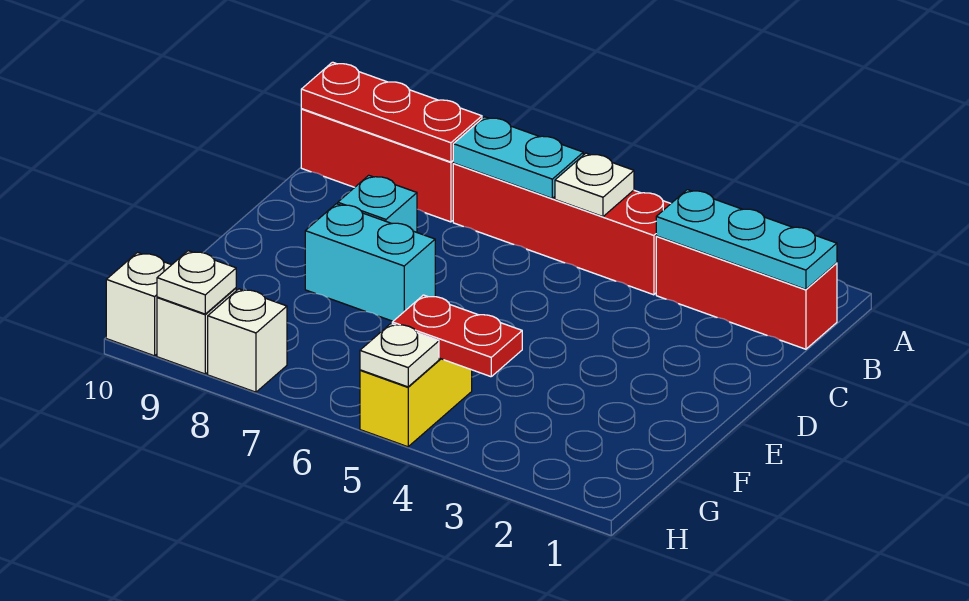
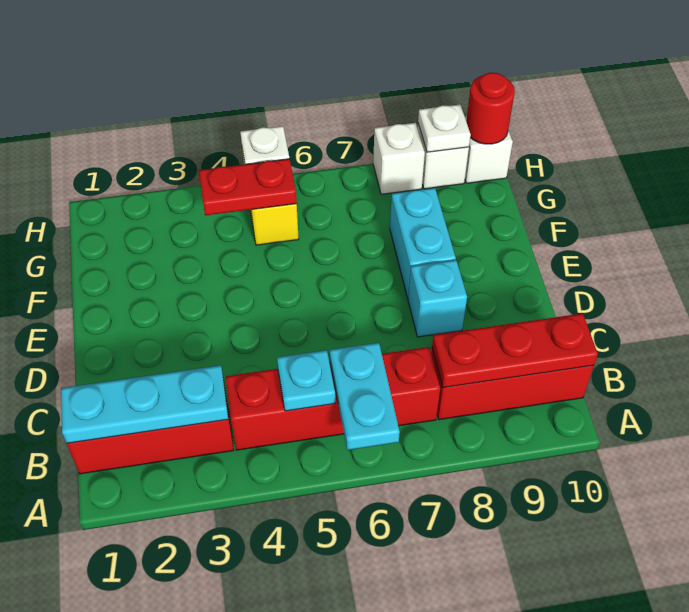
white plate B5 level 2 -> cyan plate B5 level 2
cyan plate B6:B7 level 2 -> cyan plate A6:B6 level 2
cyan brick E7:E8 level 1 -> cyan brick E8:F8 level 1
none -> red round brick H10 level 2

